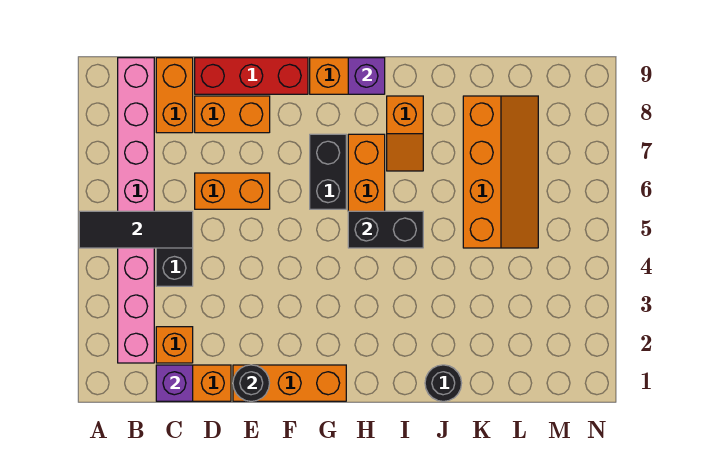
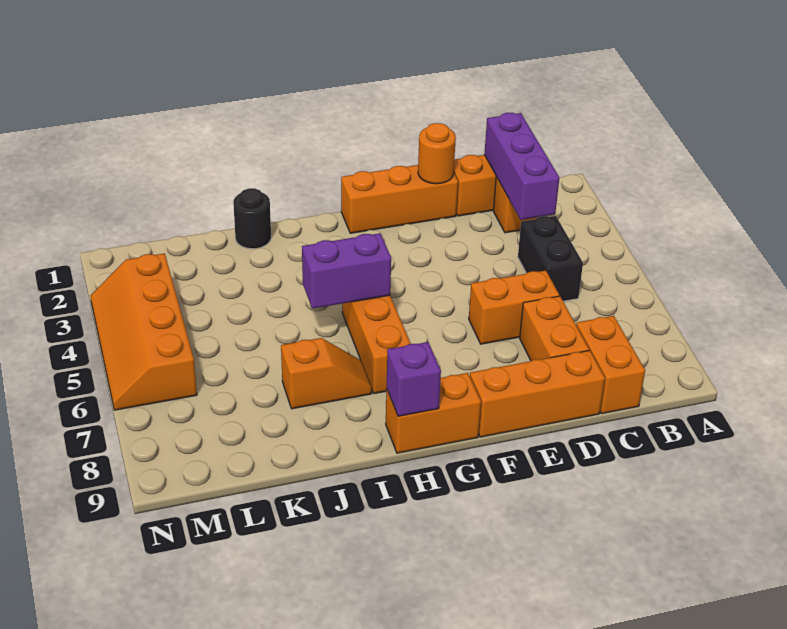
black tile A5:C5 level 2 -> none
pink brick B2:B9 level 1 -> none
purple brick C1 level 2 -> purple brick C1:C3 level 2
orange brick D8:E8 level 1 -> orange brick D7:D8 level 1
red brick D9:F9 level 1 -> orange brick D9:F9 level 1
black round brick E1 level 2 -> orange round brick E1 level 2
black brick G6:G7 level 1 -> none
black brick H5:I5 level 2 -> purple brick H5:I5 level 2
orange slope I7:I8 level 1 top 8 -> orange slope I7:J7 level 1 top J
orange slope K5:L8 level 1 top K -> orange slope M3:N6 level 1 top M

